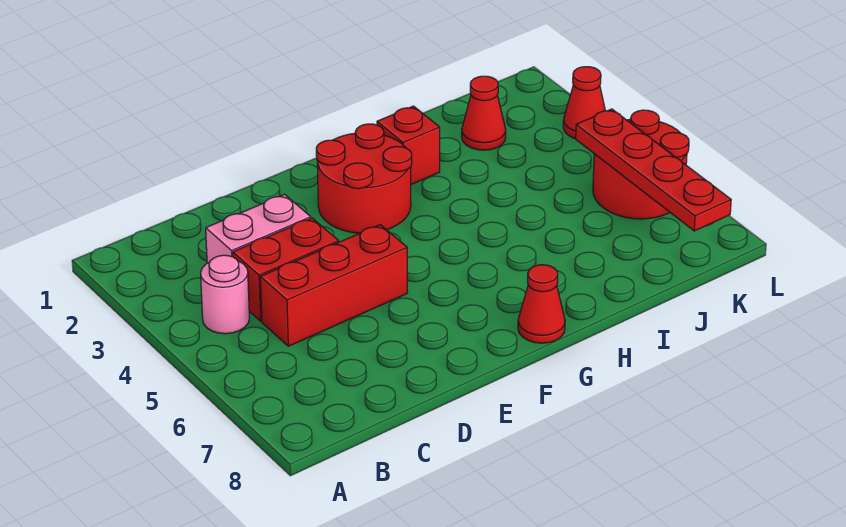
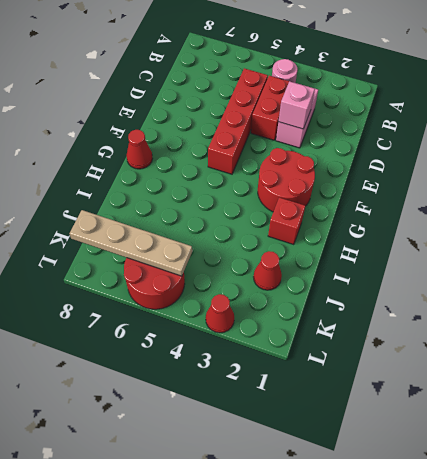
red brick C5:E5 level 1 -> red brick C5:F5 level 1
none -> pink brick D3 level 2
red plate K5:K8 level 2 -> tan plate K5:K8 level 2

